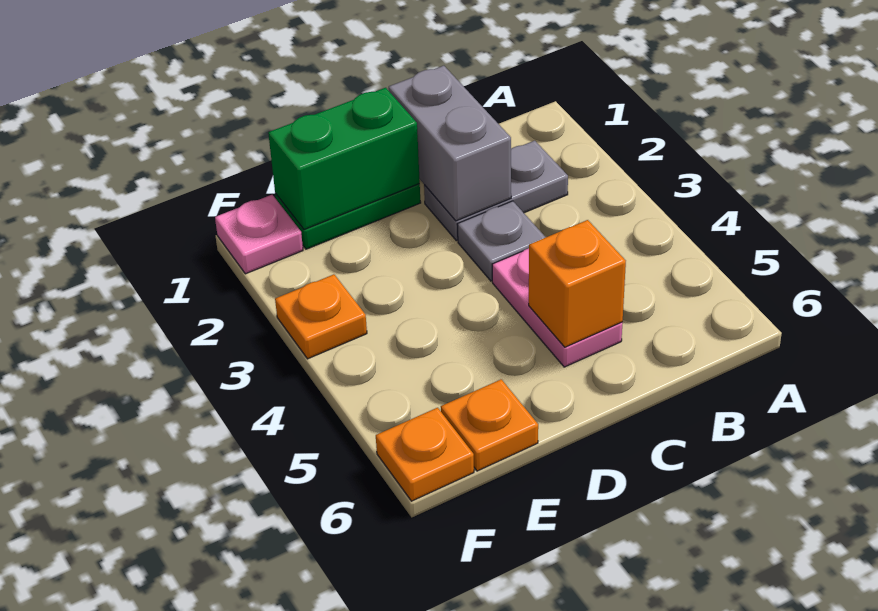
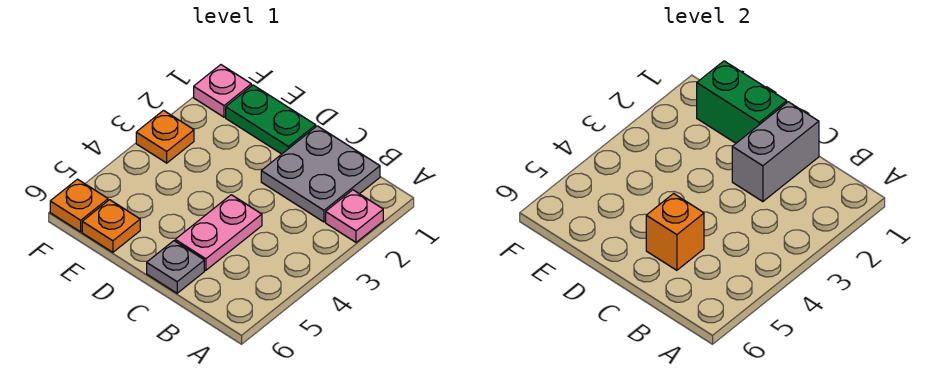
none -> pink plate A2 level 1
grey plate B2:C2 level 1 -> grey plate B1:C2 level 1
grey plate C3 level 1 -> grey plate C6 level 1

